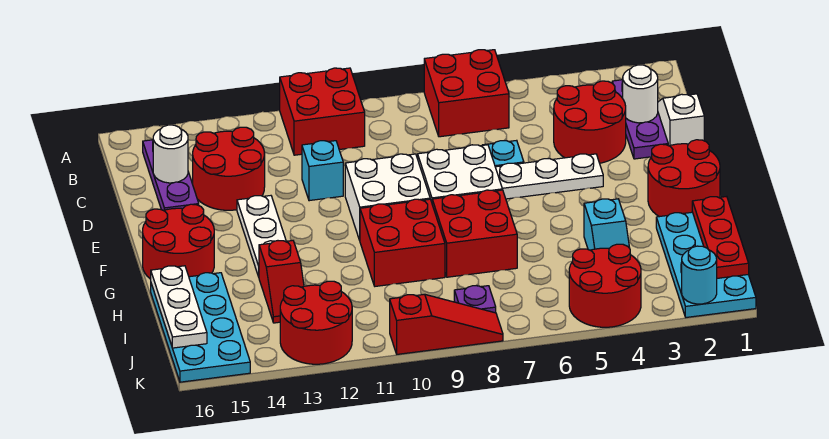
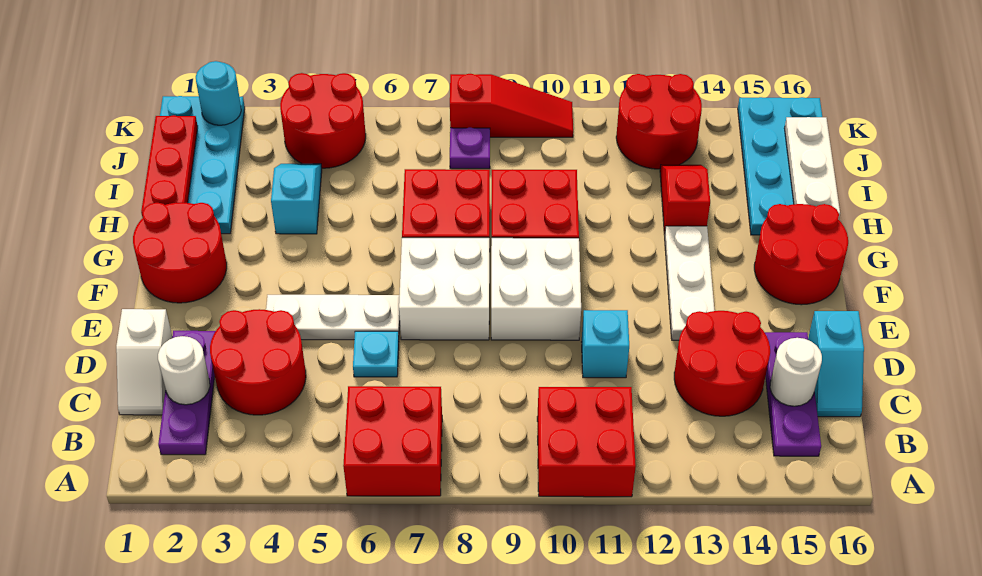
none -> cyan slope C16:D16 level 1 top D
red slope K8:K10 level 1 top 10 -> red slope K8:K10 level 1 top 8

